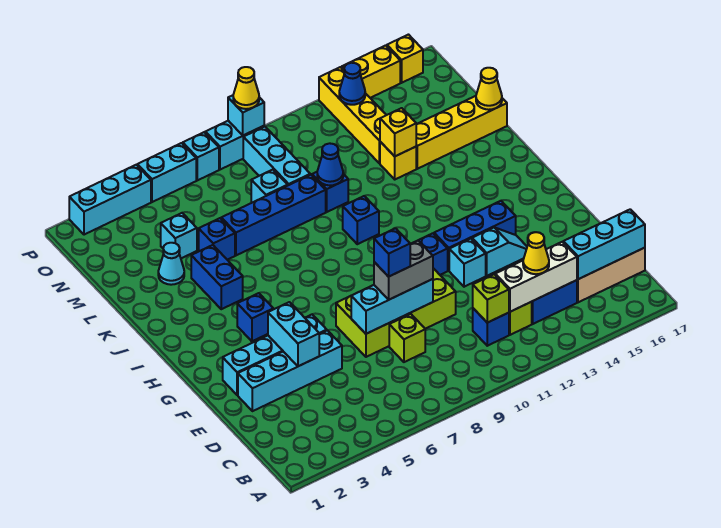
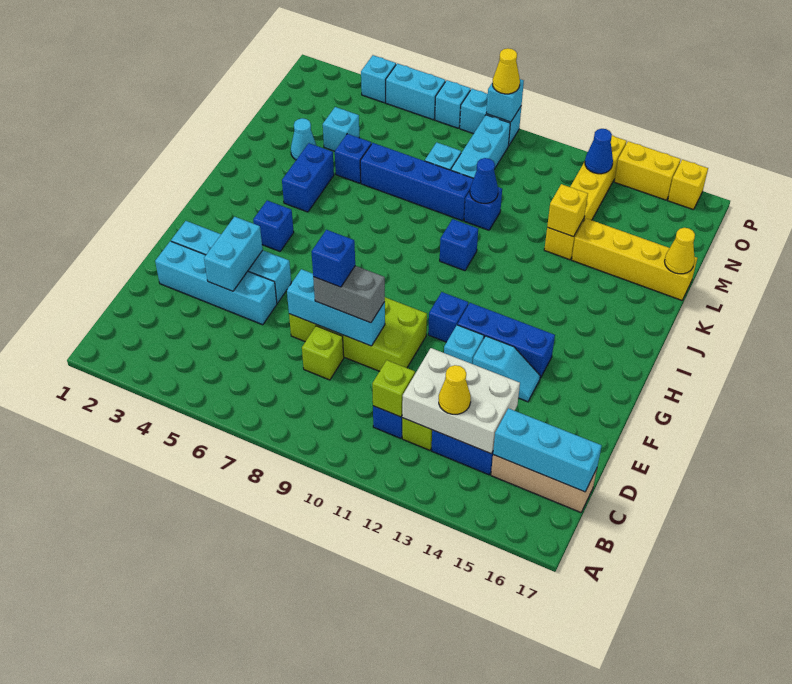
white brick C12:C14 level 2 -> white brick C12:D14 level 2
cyan brick P2:P4 level 1 -> cyan brick P4 level 1

